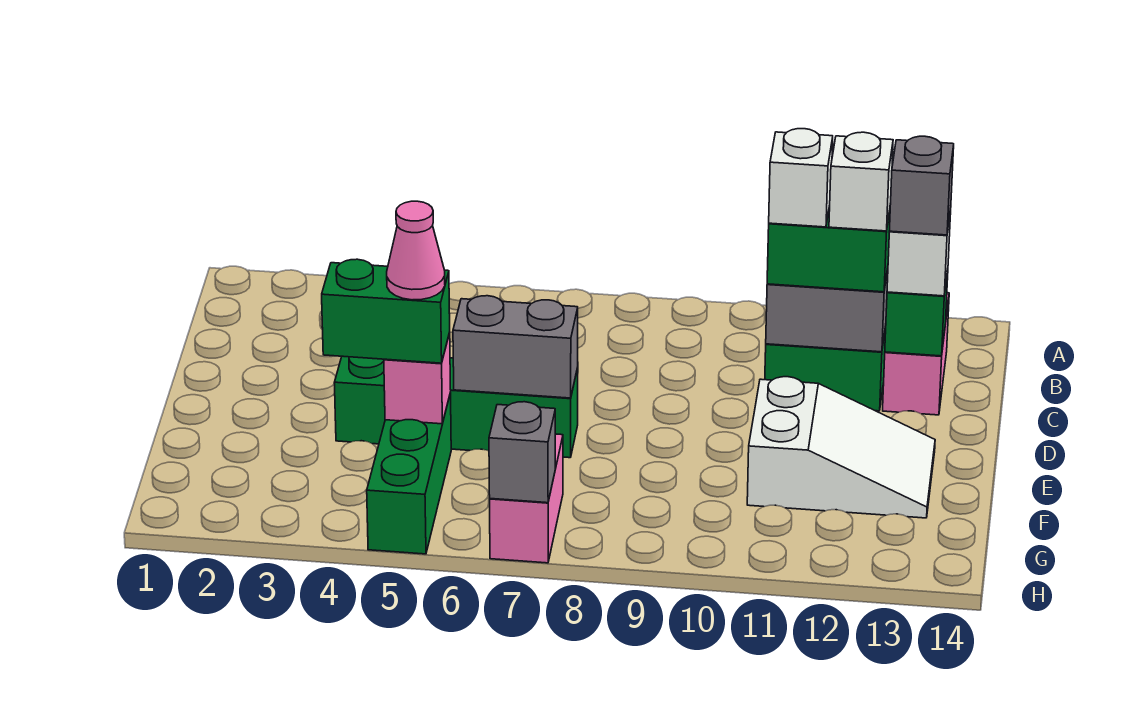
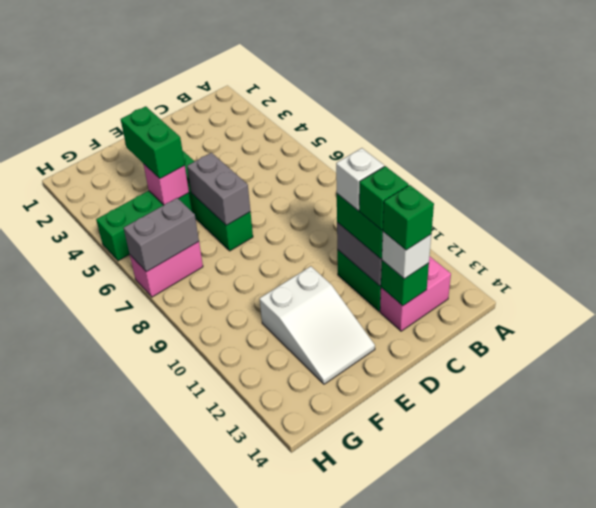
white brick C12 level 4 -> green brick C12 level 4
grey brick C13 level 4 -> green brick C13 level 4
pink cone F5 level 4 -> none
grey brick H7 level 2 -> grey brick G7:H7 level 2

